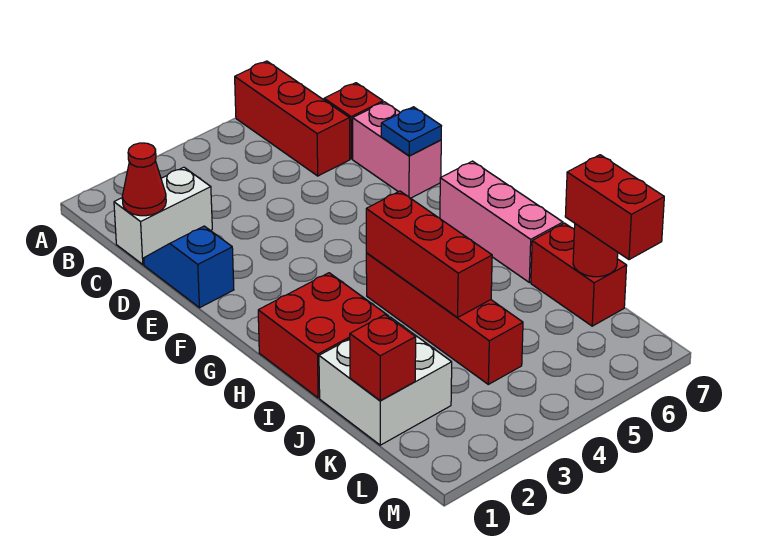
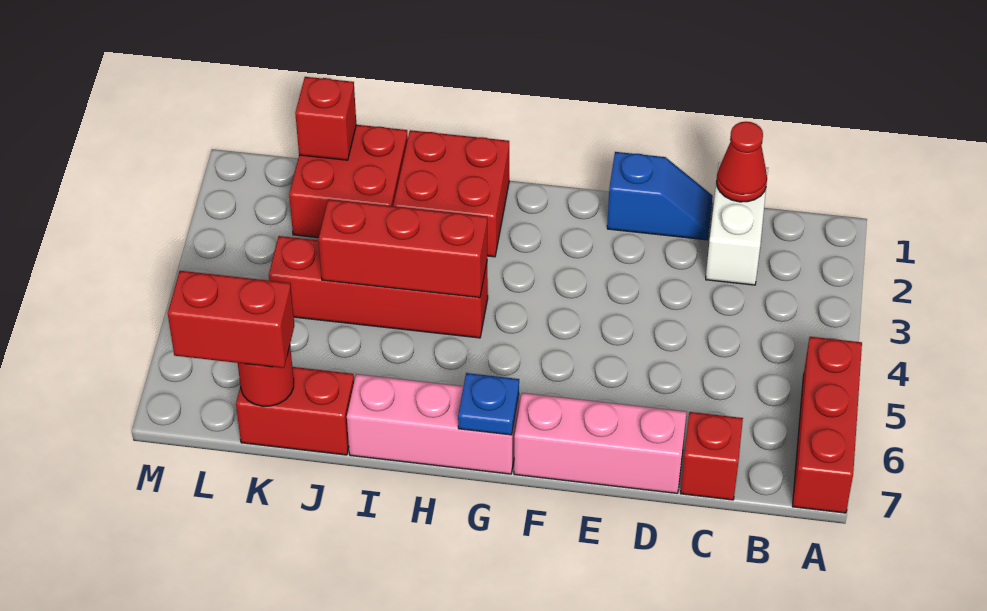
red brick A6:C6 level 1 -> red brick A5:A7 level 1
pink brick D7:E7 level 1 -> pink brick D7:F7 level 1
blue plate E7 level 2 -> blue plate G7 level 2
white brick J1:K2 level 1 -> red brick J1:K2 level 1

